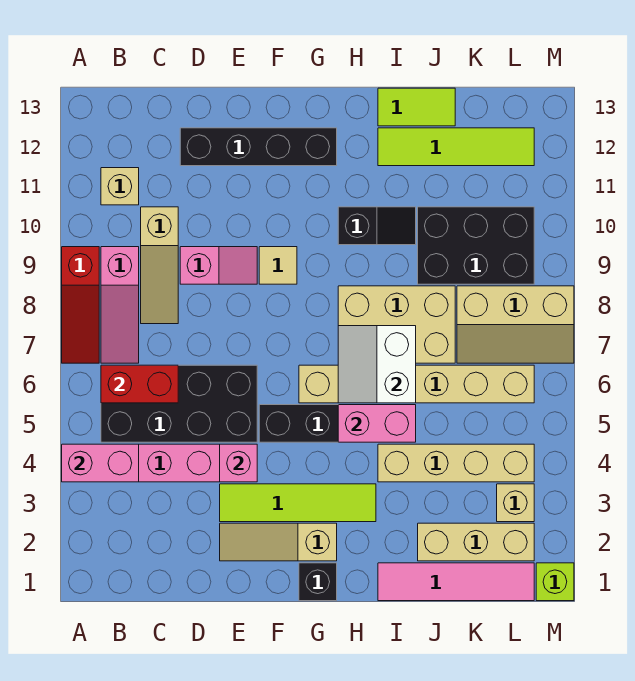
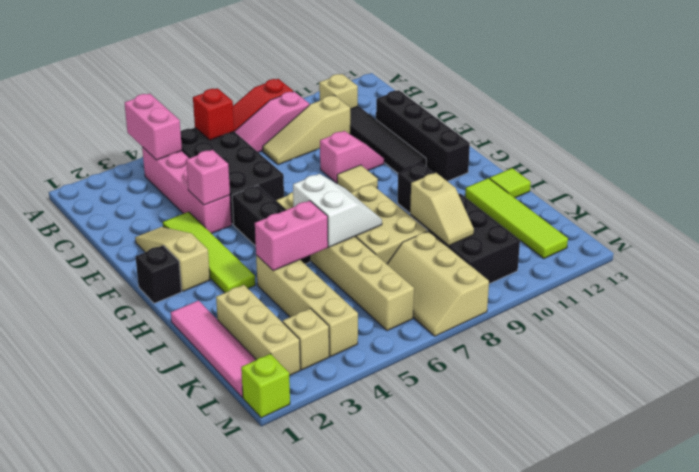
red brick B6:C6 level 2 -> red brick B6 level 2
none -> black tile C11:F11 level 1
pink slope D9:E9 level 1 top D -> pink slope E9:E10 level 1 top 9
pink brick H5:I5 level 2 -> pink brick I4:I5 level 2
white slope H6:I7 level 2 top I -> white slope H6:I7 level 2 top 6
lime tile I13:J13 level 1 -> lime tile I13 level 1
none -> tan slope J9:K9 level 2 top J

